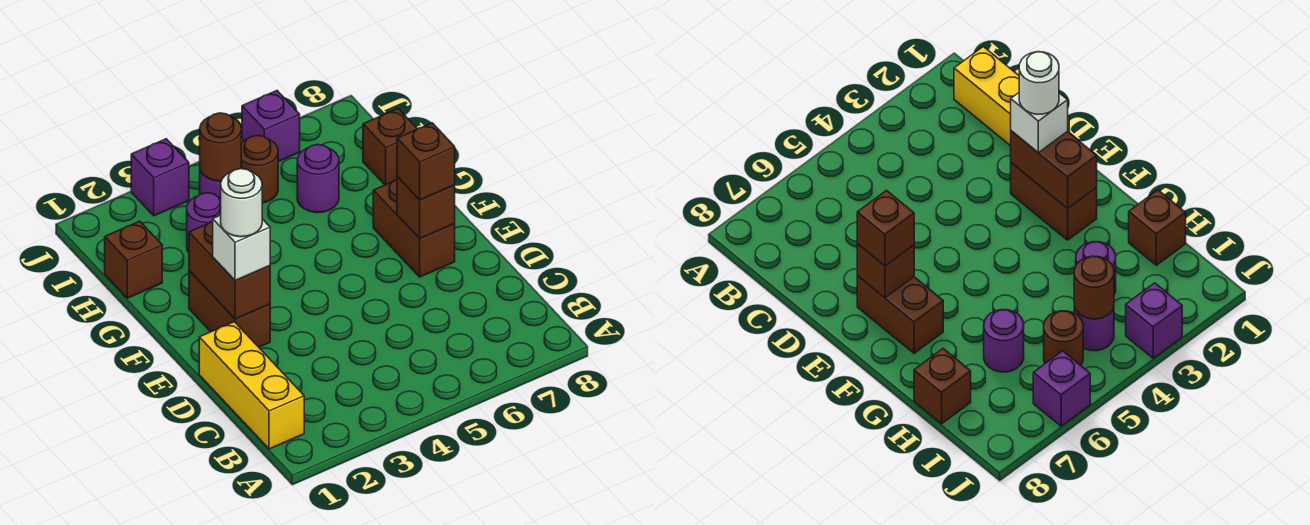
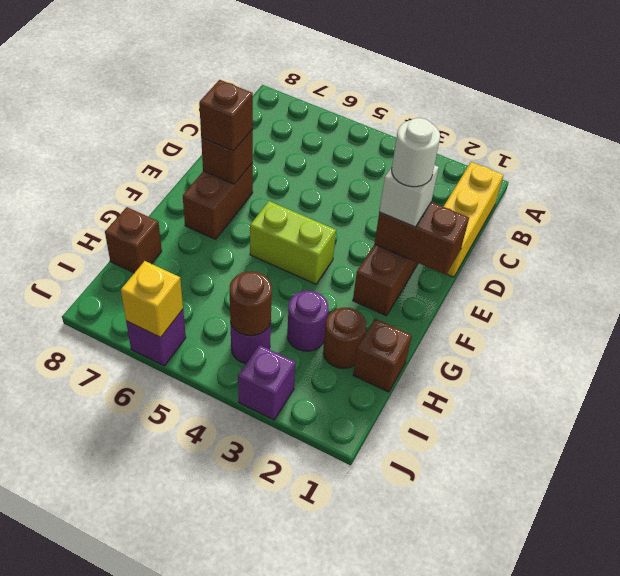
brown brick E2:F2 level 2 -> brown brick E1:E2 level 2
none -> lime brick F4:F5 level 1
purple round brick H6 level 1 -> none
brown round brick I5 level 1 -> brown round brick H2 level 1
none -> yellow brick J6 level 2

